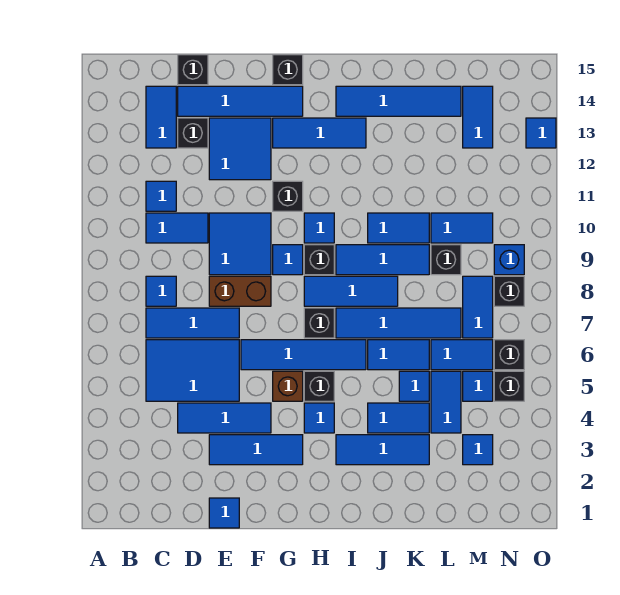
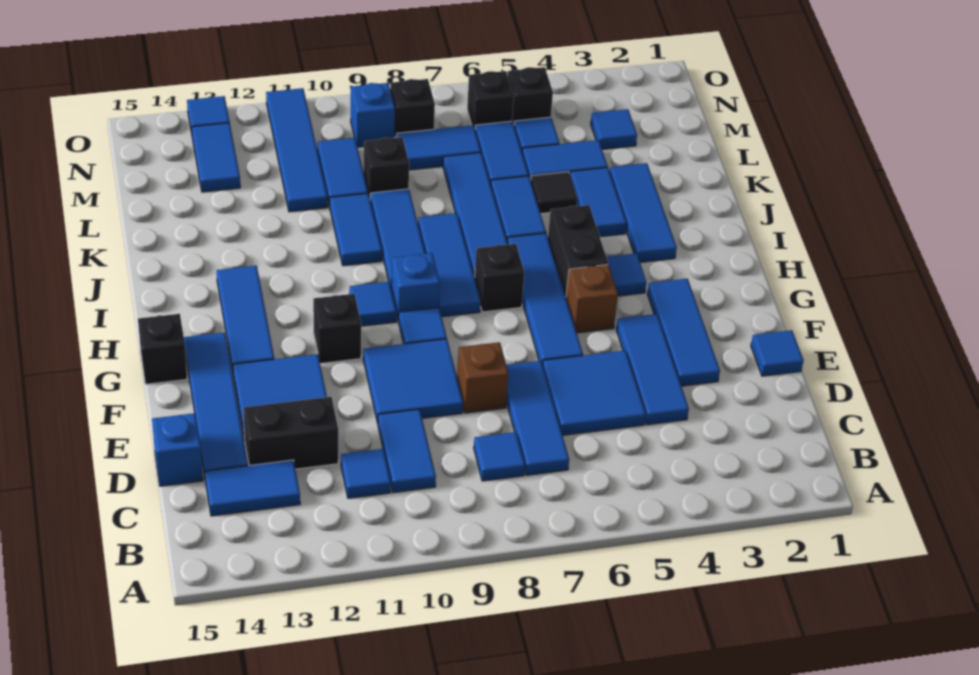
blue tile C5:E6 level 1 -> blue tile D5:E6 level 1
black brick D13 level 1 -> black brick D12:D13 level 1
black brick D15 level 1 -> blue brick D15 level 1
brown brick E8:F8 level 1 -> brown brick E8 level 1
black brick H5 level 1 -> black brick H5:I5 level 1
black brick H9 level 1 -> blue brick H9 level 1
blue tile I14:L14 level 1 -> blue tile L11:O11 level 1
blue tile K5 level 1 -> black tile K5 level 1
blue tile M13:M14 level 1 -> blue tile M13:N13 level 1

